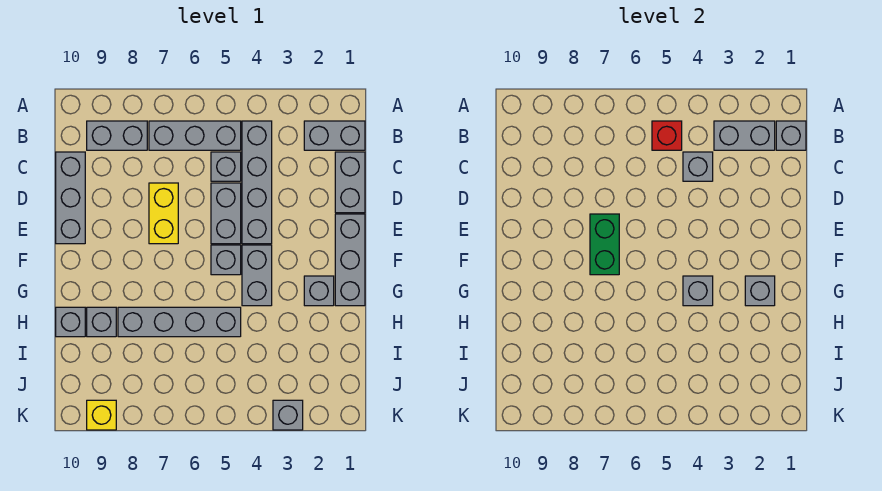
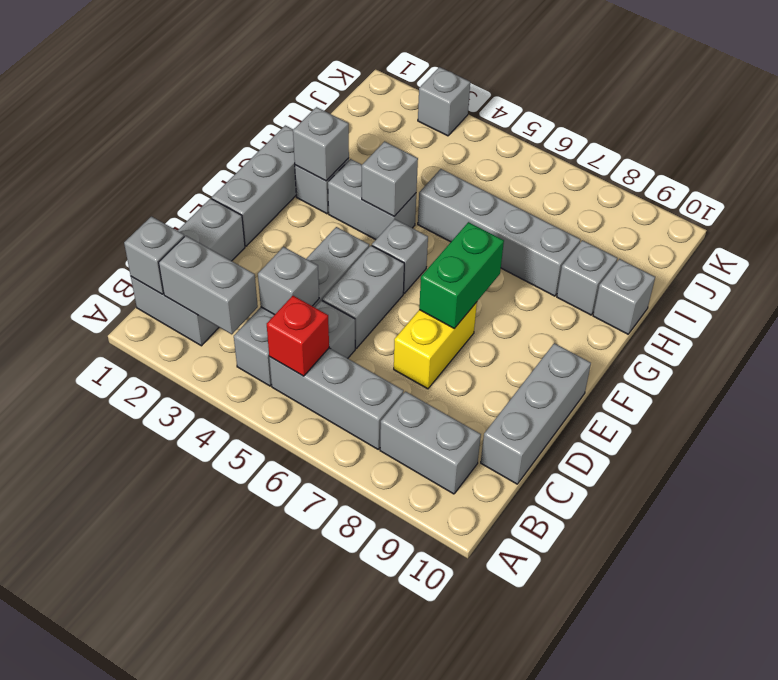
grey brick F4:G4 level 1 -> grey brick G3:G4 level 1
yellow brick K9 level 1 -> none

